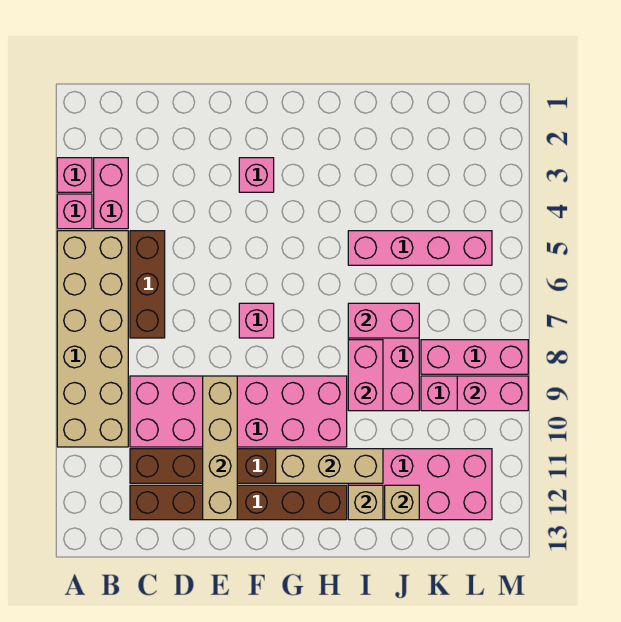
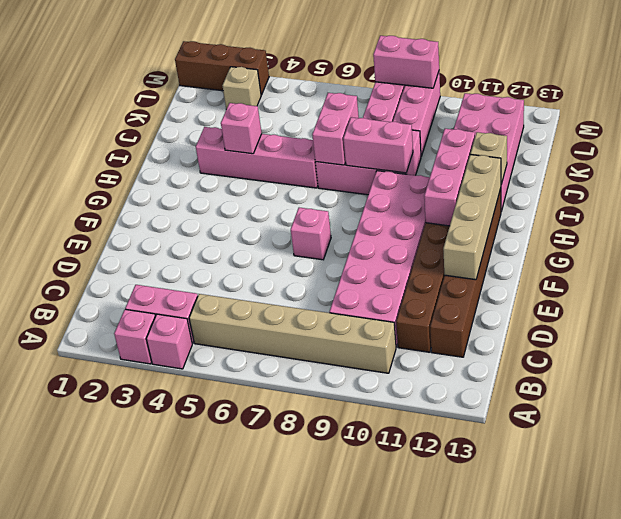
tan brick A5:B10 level 1 -> tan brick B5:B10 level 1
brown brick C5:C7 level 1 -> brown brick M1:M3 level 1
tan brick E9:E12 level 2 -> tan brick E12:H12 level 2
pink brick F3 level 1 -> pink brick I4 level 2
tan brick G11:I11 level 2 -> pink brick G11:I11 level 2
pink brick I5:L5 level 1 -> pink brick I3:I6 level 1
tan brick J12 level 2 -> tan brick L3 level 1
pink brick L9:M9 level 2 -> pink brick M8:M9 level 2

